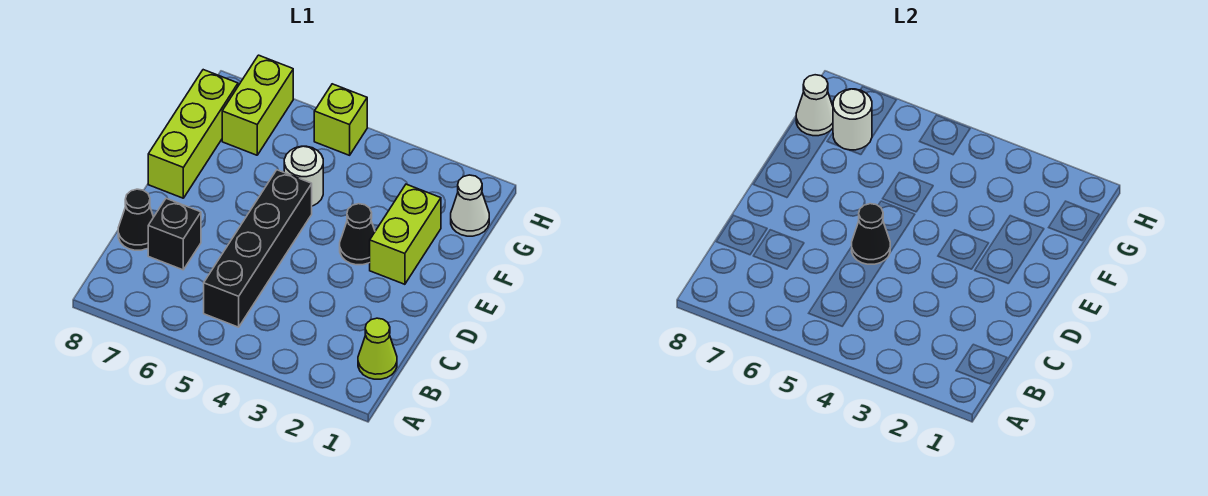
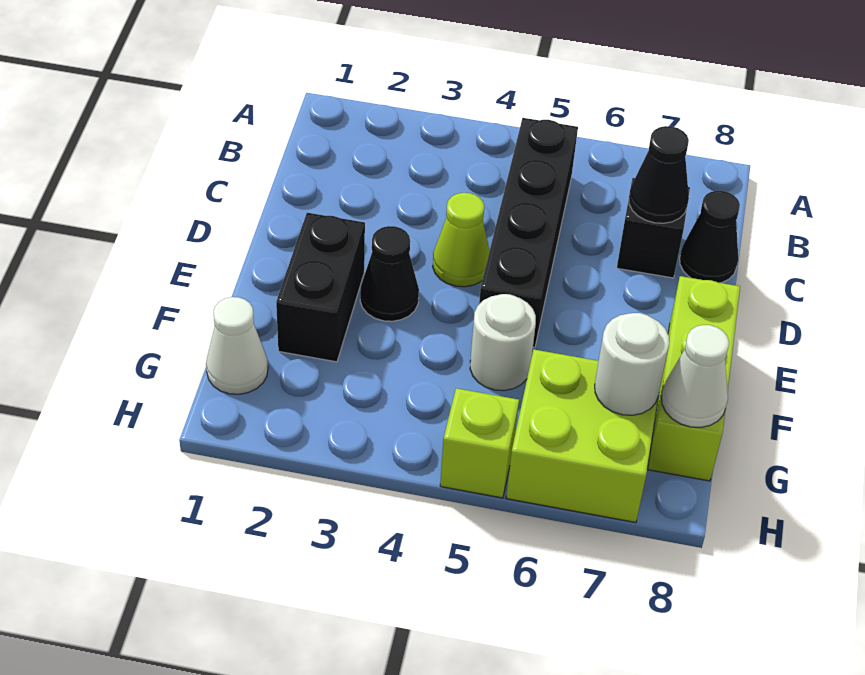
lime cone B1 level 1 -> lime cone D4 level 1
black cone D5 level 2 -> black cone C7 level 2
lime brick E2:F2 level 1 -> black brick E2:F2 level 1
lime brick G7:H7 level 1 -> lime brick G6:H7 level 1

